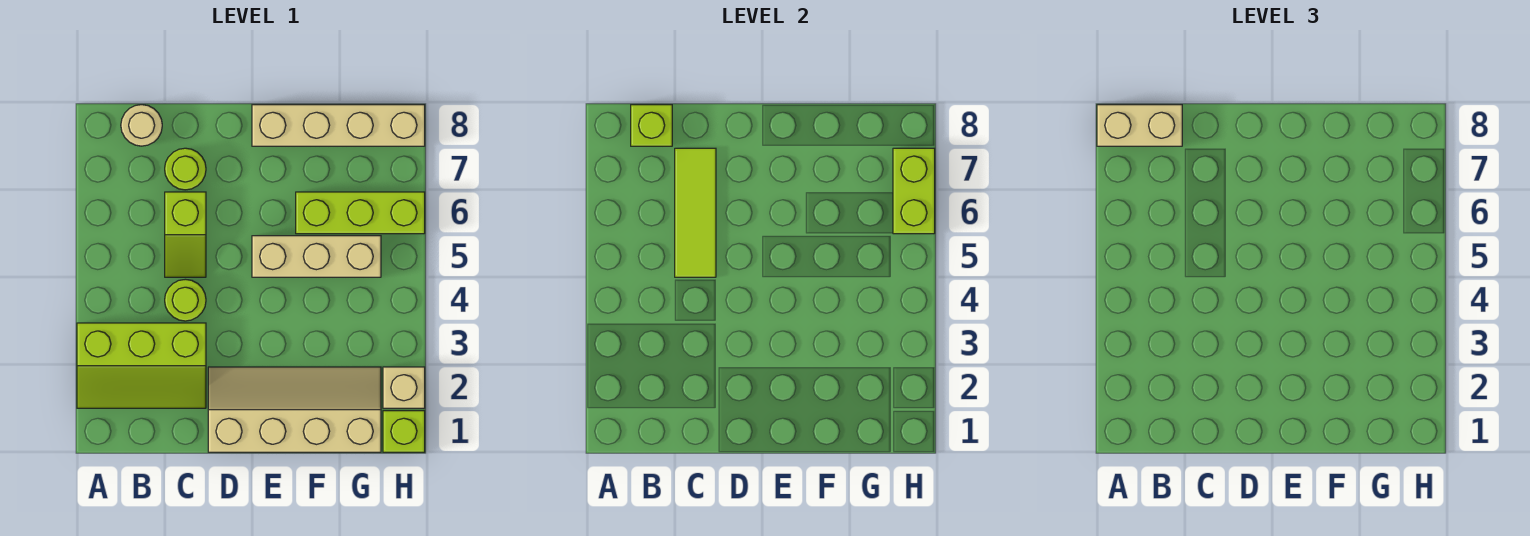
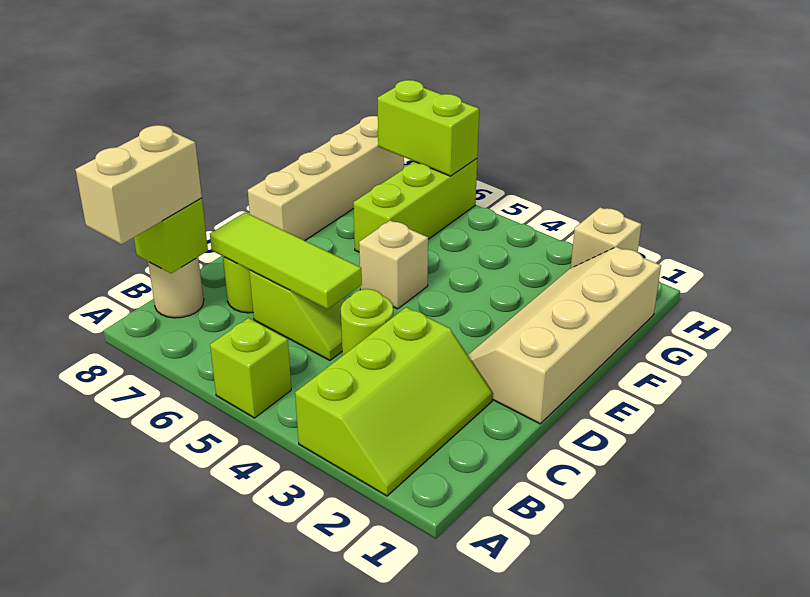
tan brick E5:G5 level 1 -> tan brick E5 level 1
lime brick H1 level 1 -> lime brick A5 level 1

